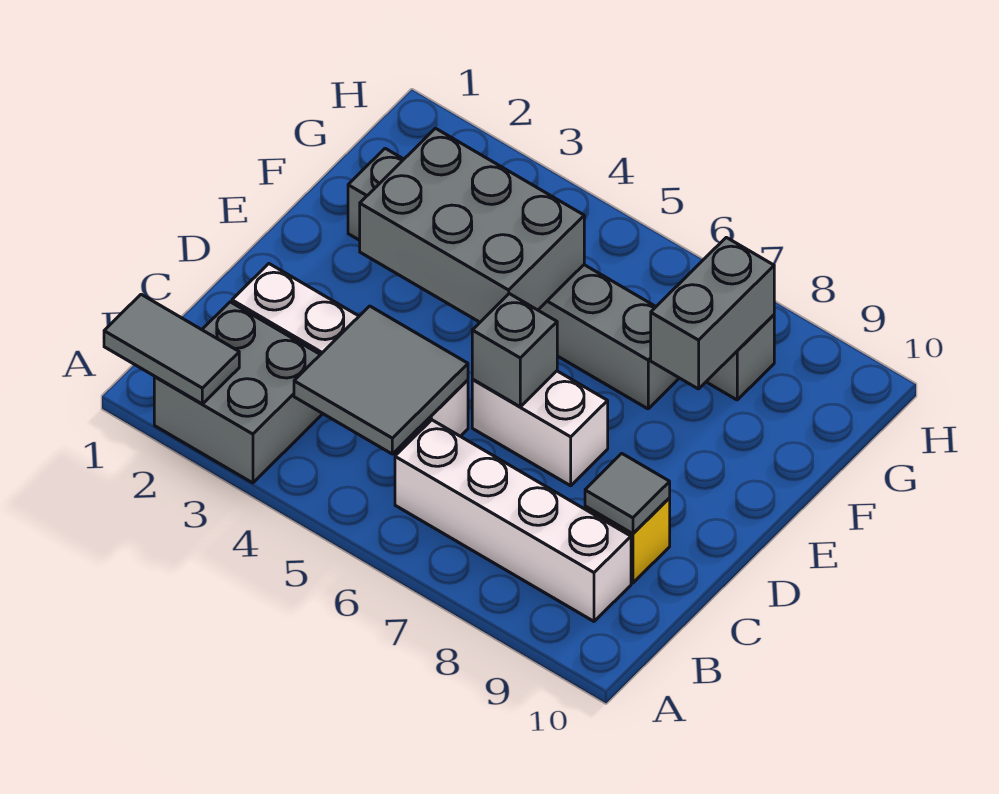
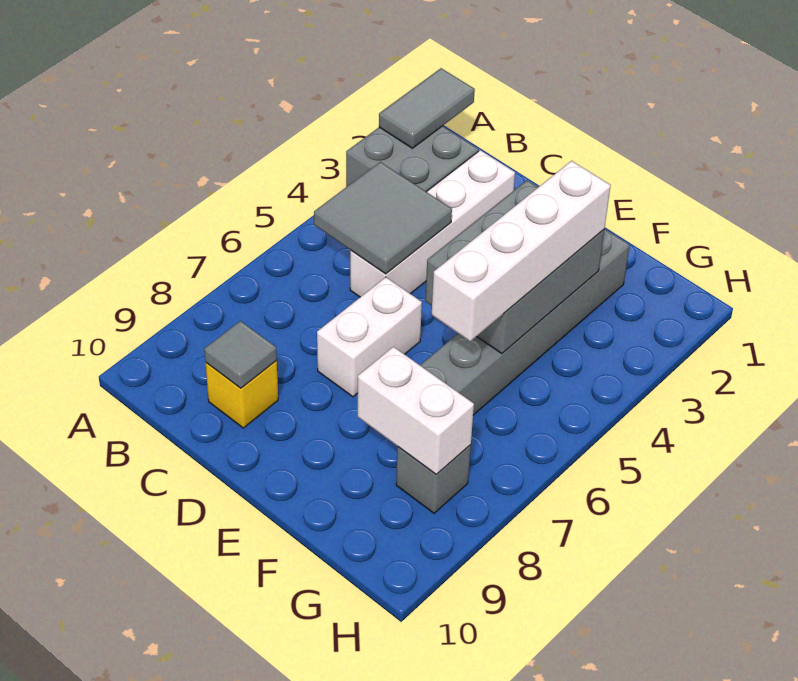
white brick B6:B9 level 1 -> white brick F3:F6 level 3
grey brick D6 level 2 -> none
grey brick F8:G8 level 2 -> white brick F8:G8 level 2

